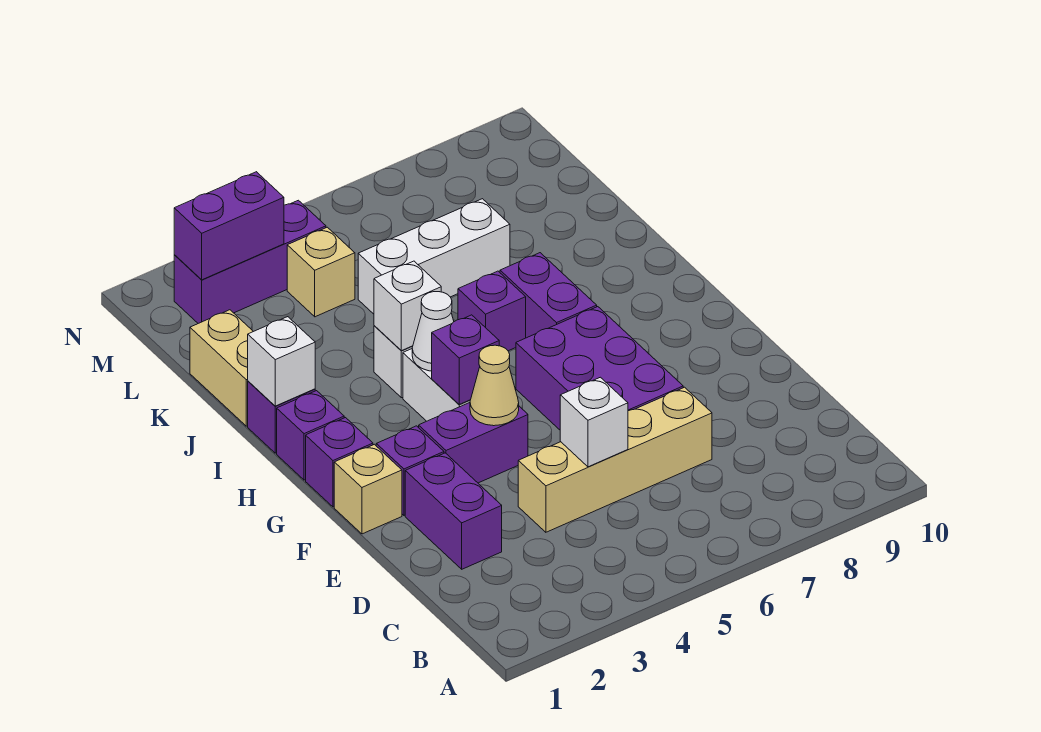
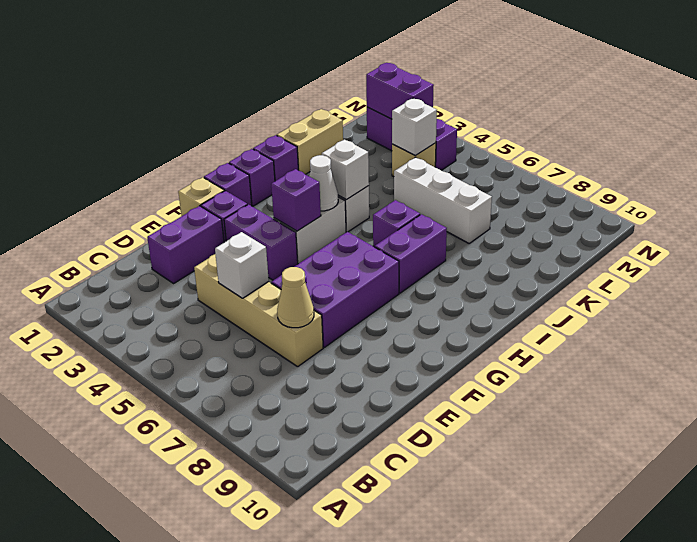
tan cone F4 level 2 -> tan cone D7 level 2
white brick I1 level 2 -> white brick L4 level 2

